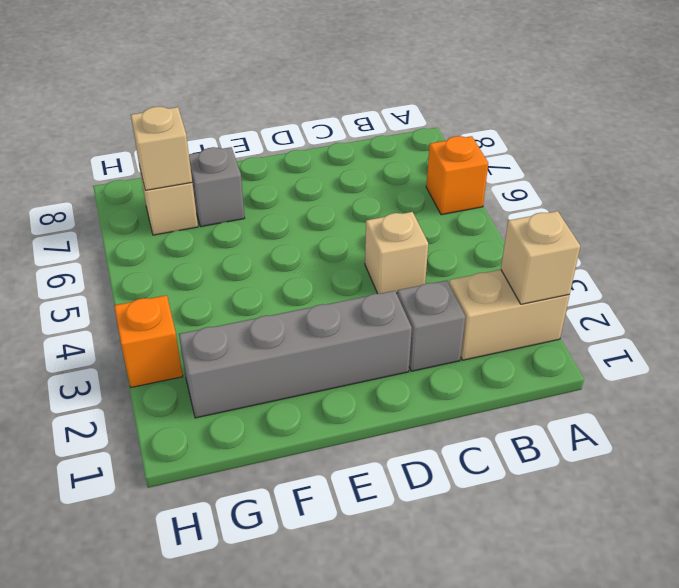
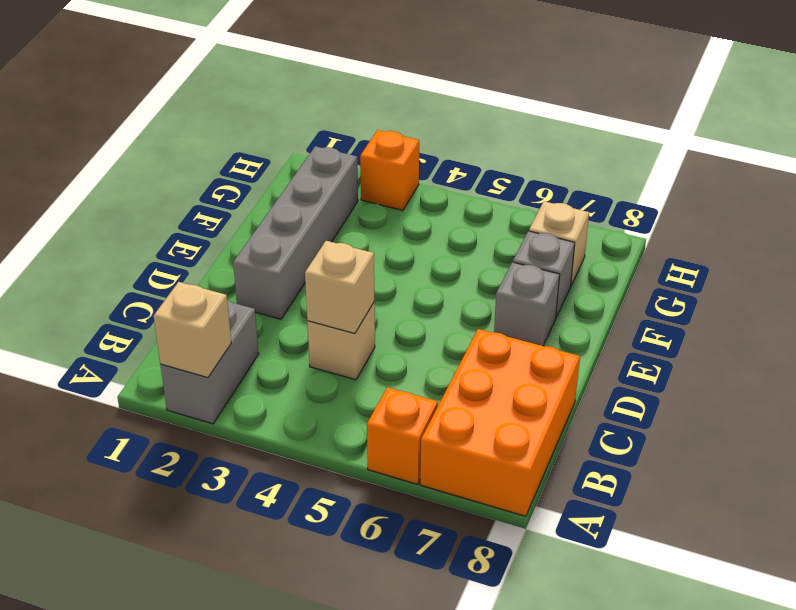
tan brick A2:B2 level 1 -> grey brick A2:B2 level 1
none -> orange brick A7:C8 level 1
grey brick C2 level 1 -> grey brick E7 level 1
tan brick G7 level 2 -> tan brick C4 level 2

